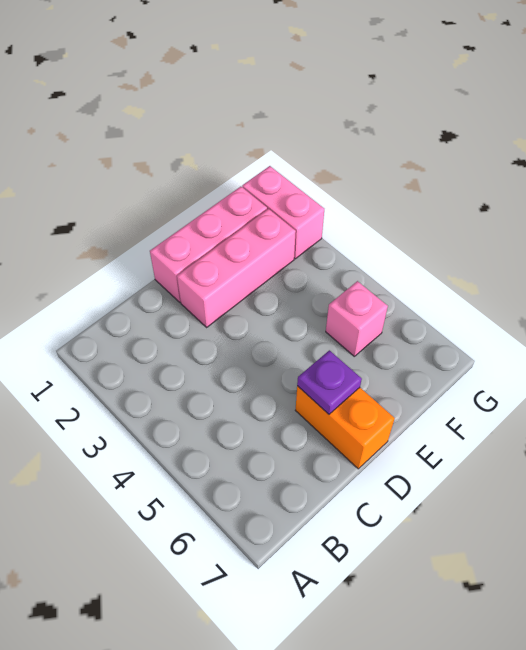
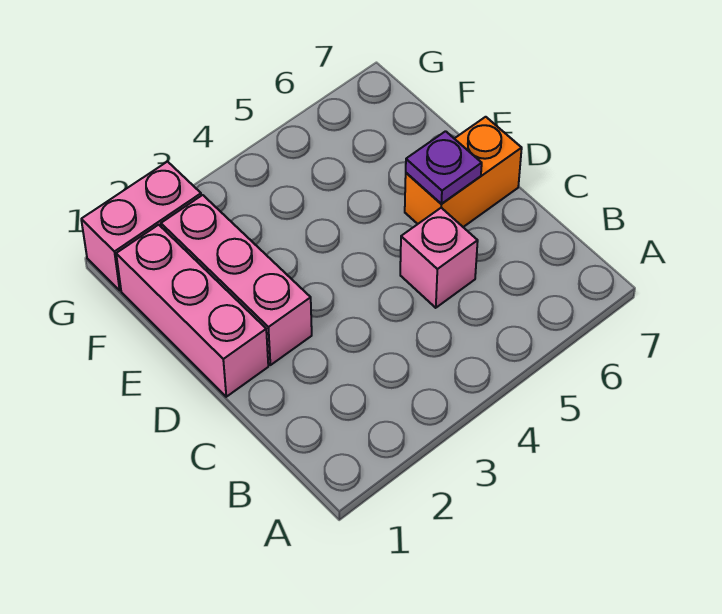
pink brick F5 level 1 -> pink brick C5 level 1

